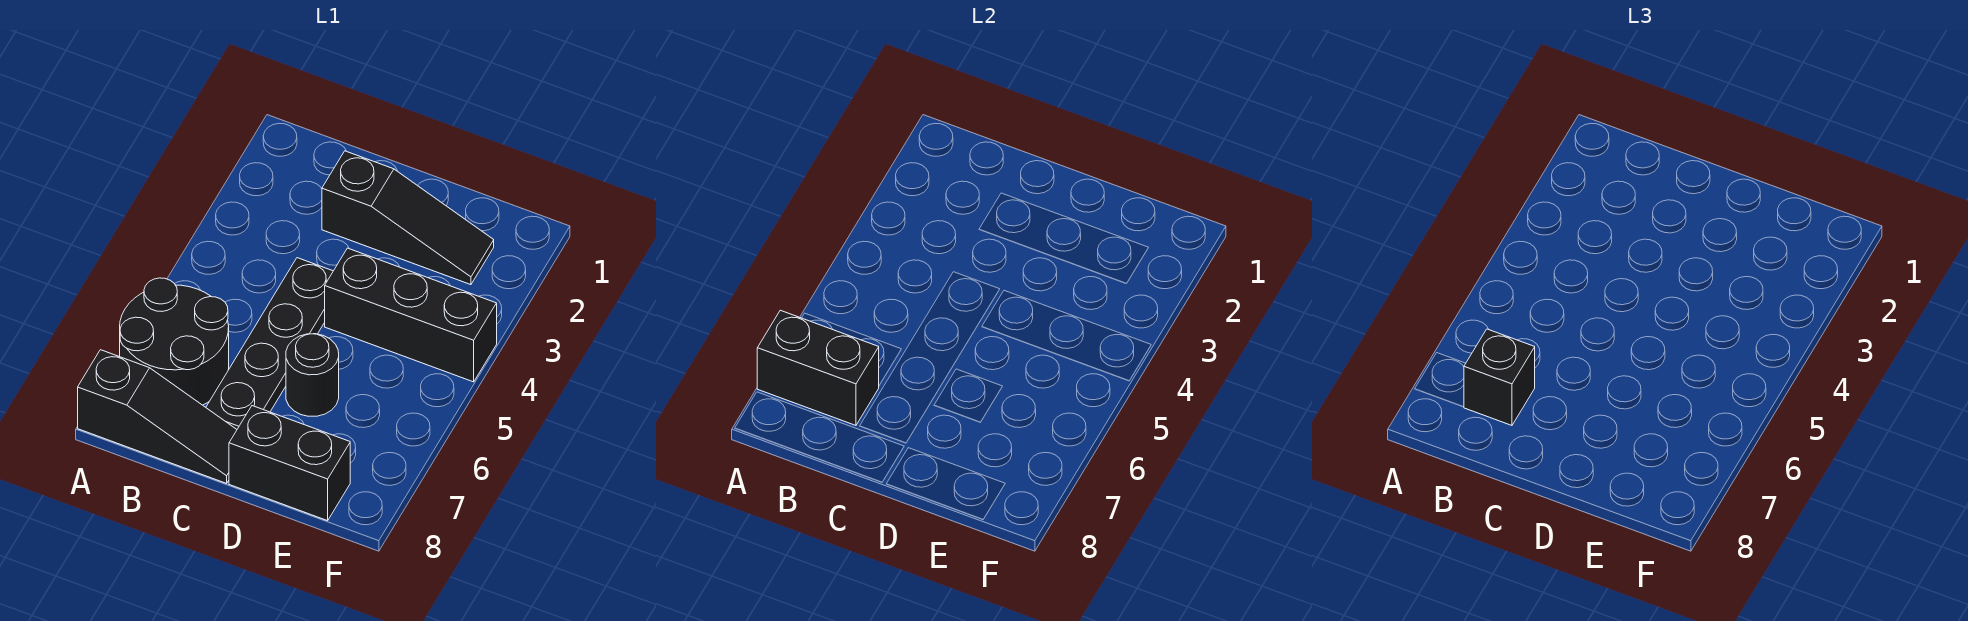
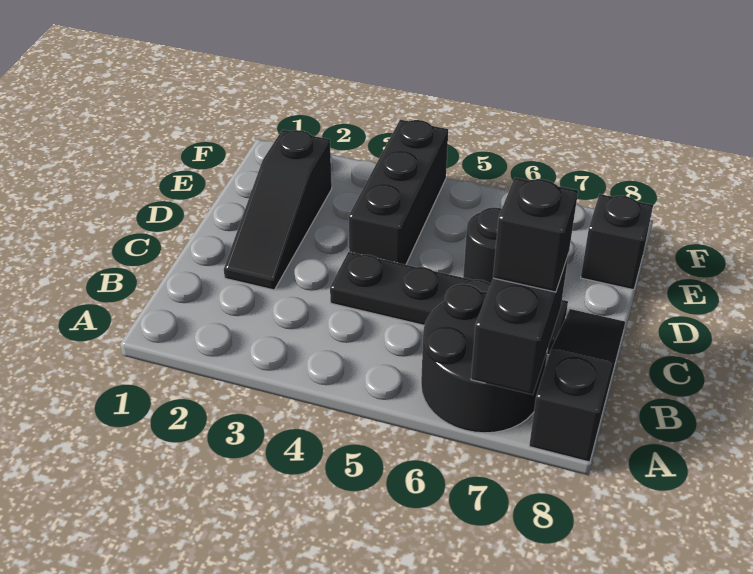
black slope C2:E2 level 1 top C -> black slope C2:E2 level 1 top E
black brick D8:E8 level 1 -> black brick E8 level 1

